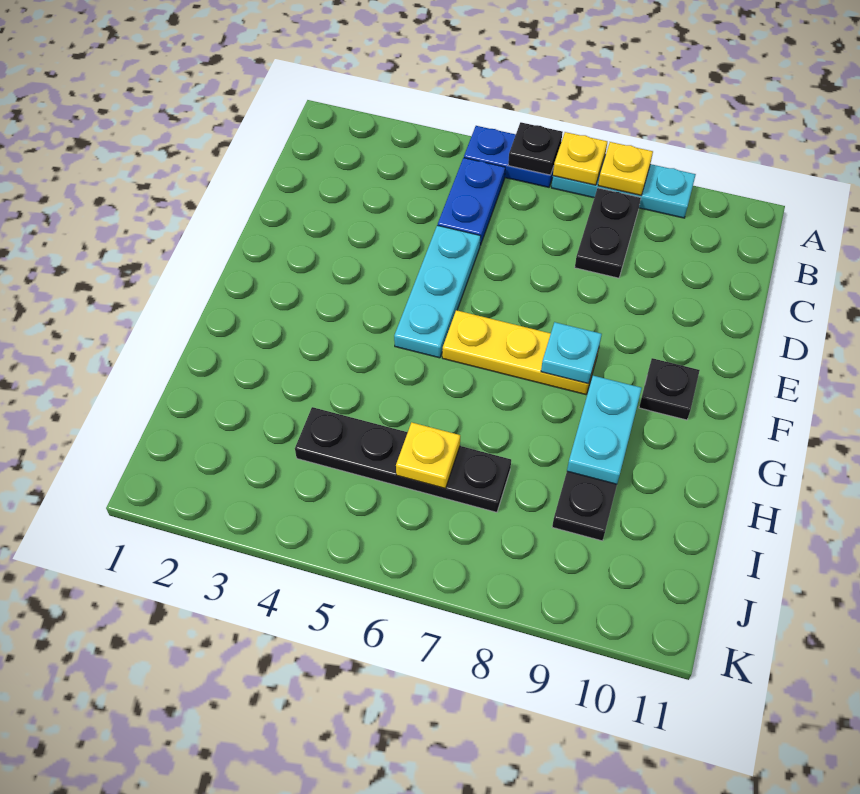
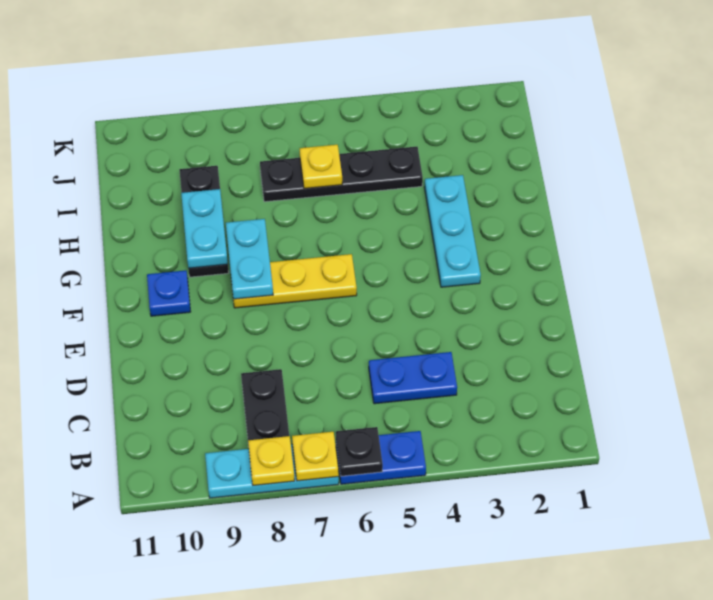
blue plate B5:C5 level 1 -> blue plate C4:C5 level 1
cyan plate D5:F5 level 1 -> cyan plate F3:H3 level 1
cyan plate F8 level 2 -> cyan plate F8:G8 level 2
black plate F10 level 1 -> blue plate F10 level 1

